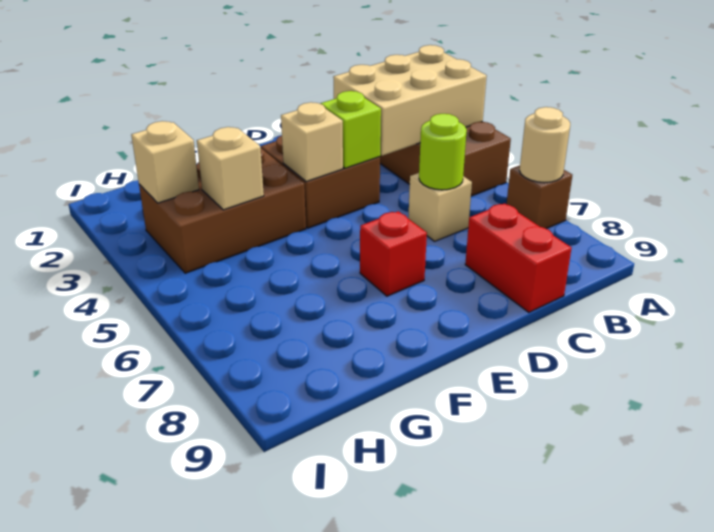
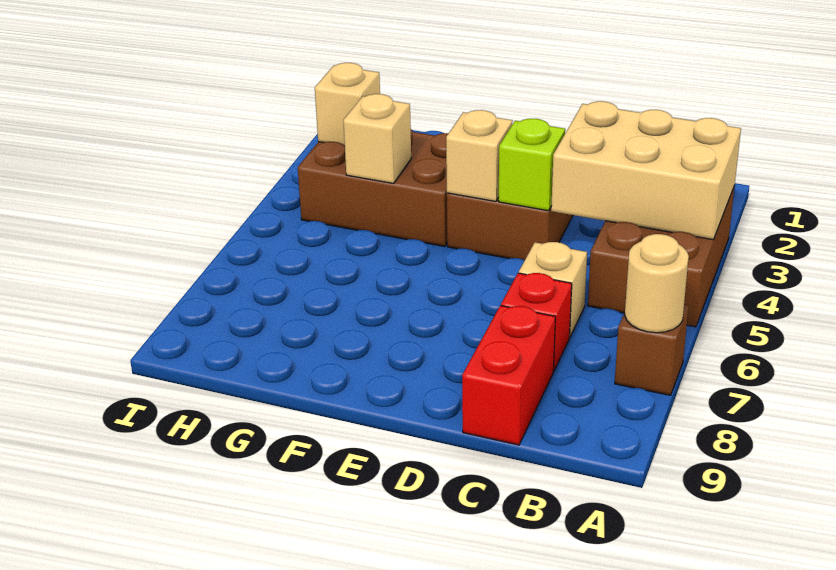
lime round brick C6 level 2 -> none
red brick E7 level 1 -> red brick C7 level 1

